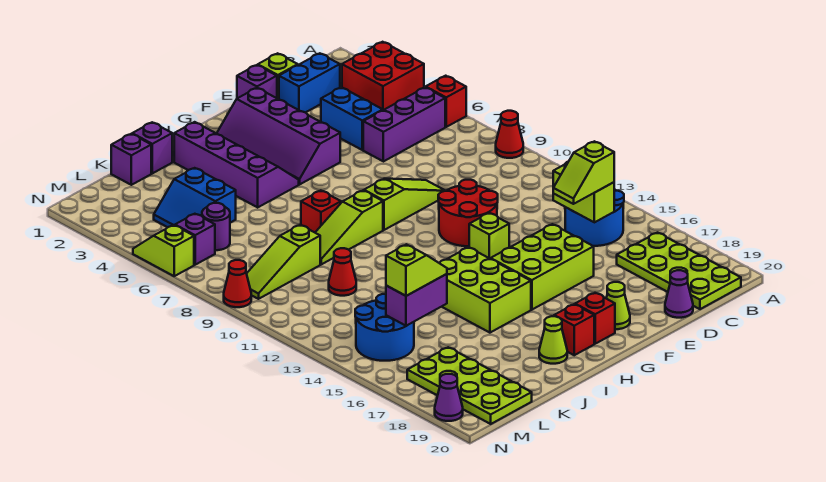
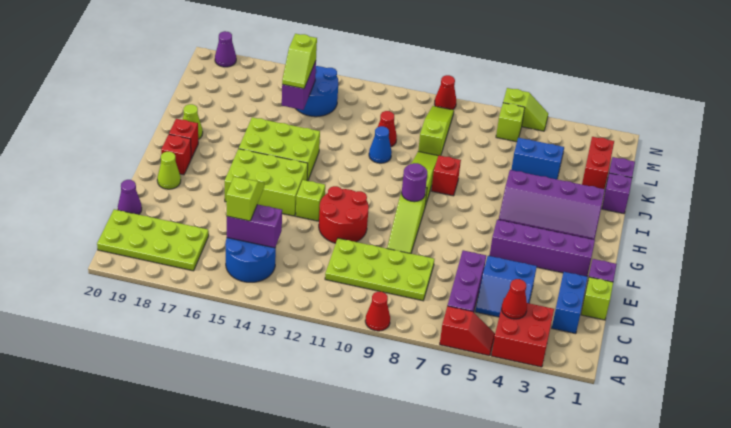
none -> red cone B4 level 2
lime brick C14:C15 level 2 -> purple brick C14:C15 level 2
lime brick E15:G16 level 1 -> lime brick F14:G16 level 1
none -> blue cone J11 level 1
none -> red brick K2:L2 level 1
purple round brick L6 level 1 -> purple round brick G9 level 2
lime plate L17:M20 level 1 -> lime plate C8:D11 level 1
purple brick M6 level 1 -> lime brick M6 level 1

